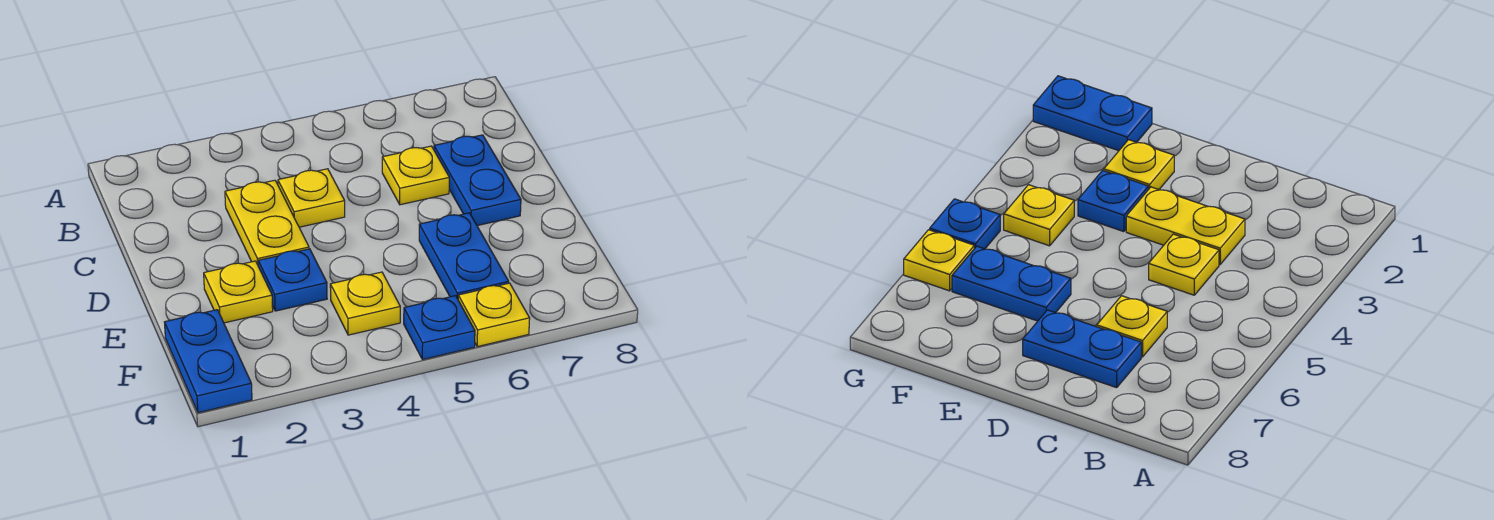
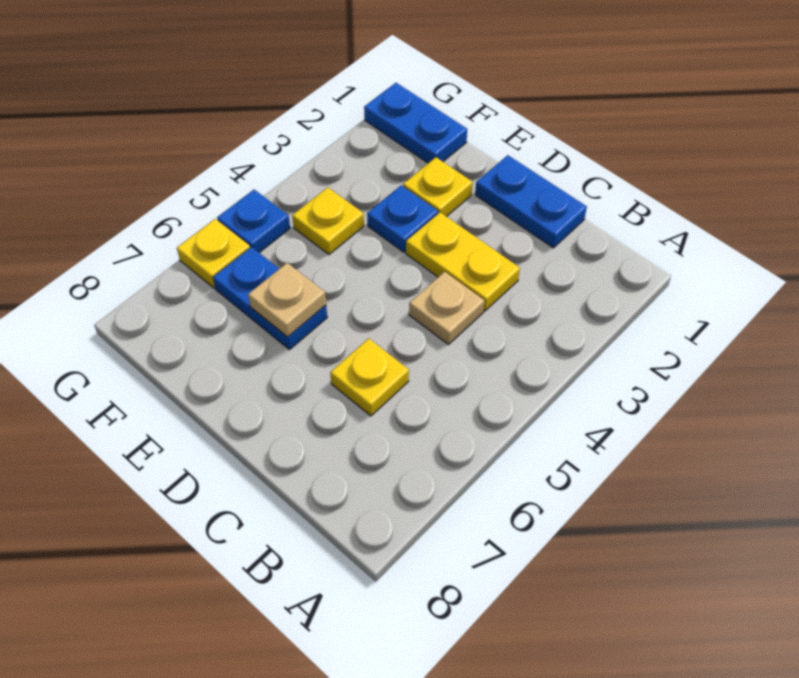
yellow plate C4 level 1 -> tan plate C4 level 1
blue plate C7:D7 level 1 -> blue plate C1:D1 level 1
none -> tan plate E6 level 2

